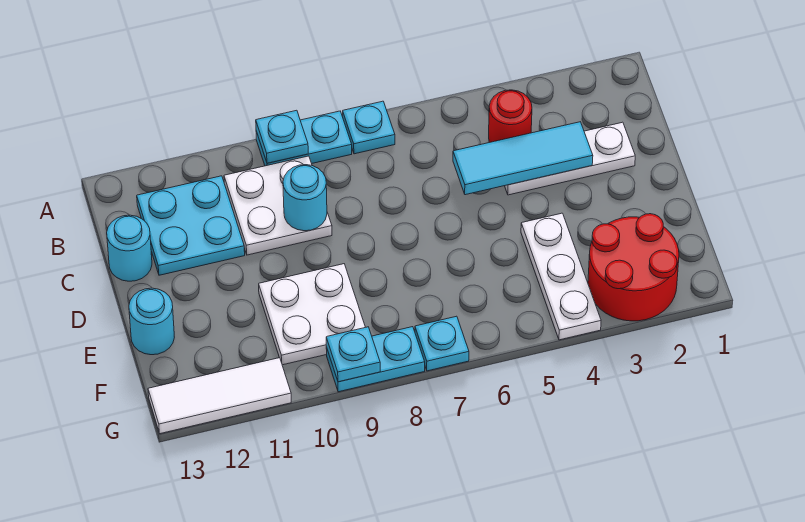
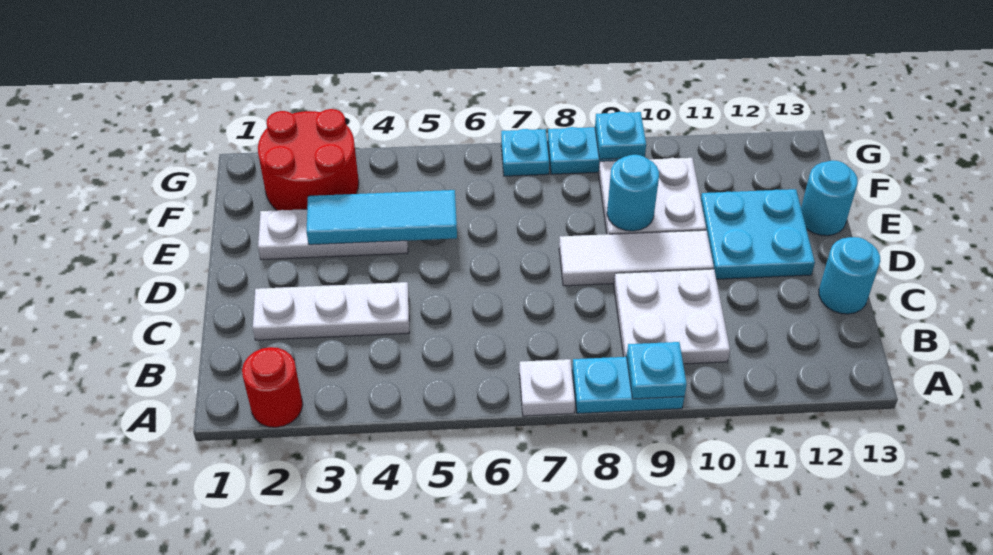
cyan plate A7 level 1 -> white plate A7 level 1
red round brick B4 level 1 -> red round brick A2 level 1
cyan plate B11:C12 level 1 -> cyan plate D11:E12 level 1
cyan tile C3:C5 level 2 -> cyan tile E3:E5 level 2
cyan round brick C9 level 2 -> cyan round brick E9 level 2
white plate E4:G4 level 1 -> white plate E2:E4 level 1
white tile G11:G13 level 1 -> white tile D8:D10 level 1

